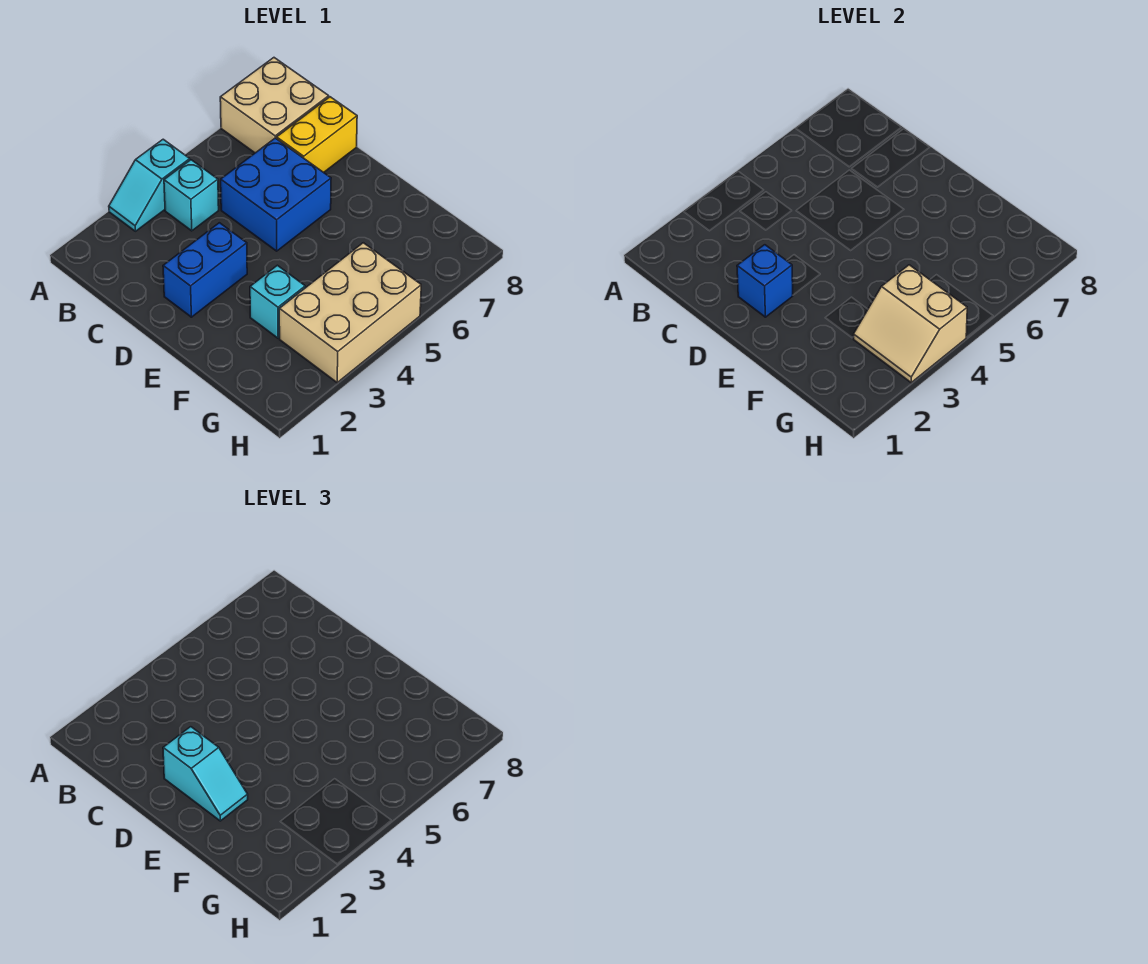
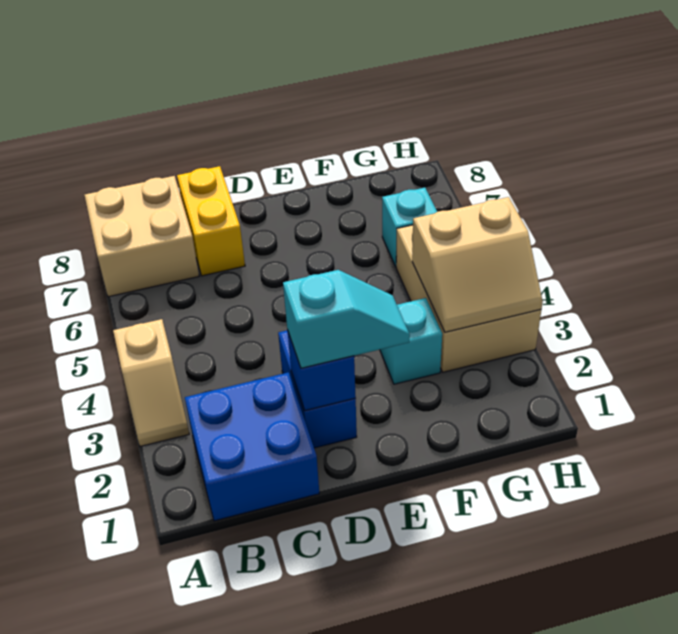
cyan slope A3:A4 level 1 top 4 -> tan slope A3:A4 level 1 top 4
cyan brick B4 level 1 -> cyan brick G6 level 1
blue brick C5:D6 level 1 -> blue brick B1:C2 level 1

